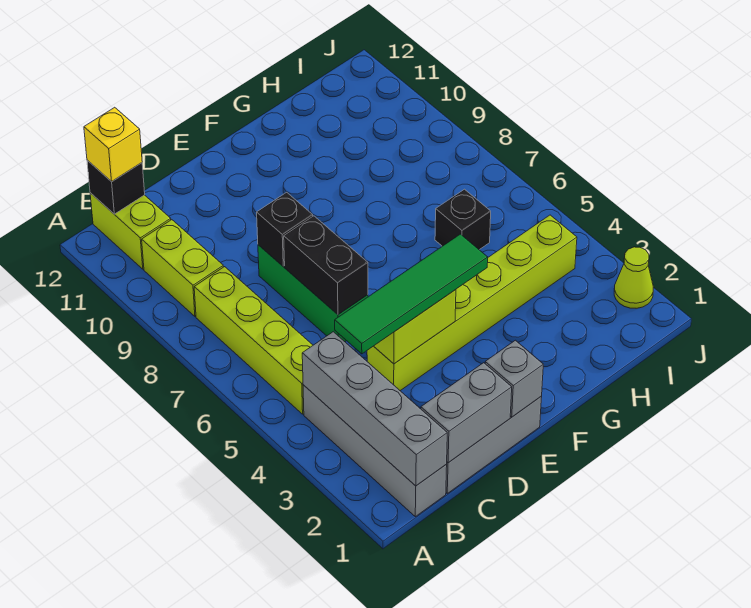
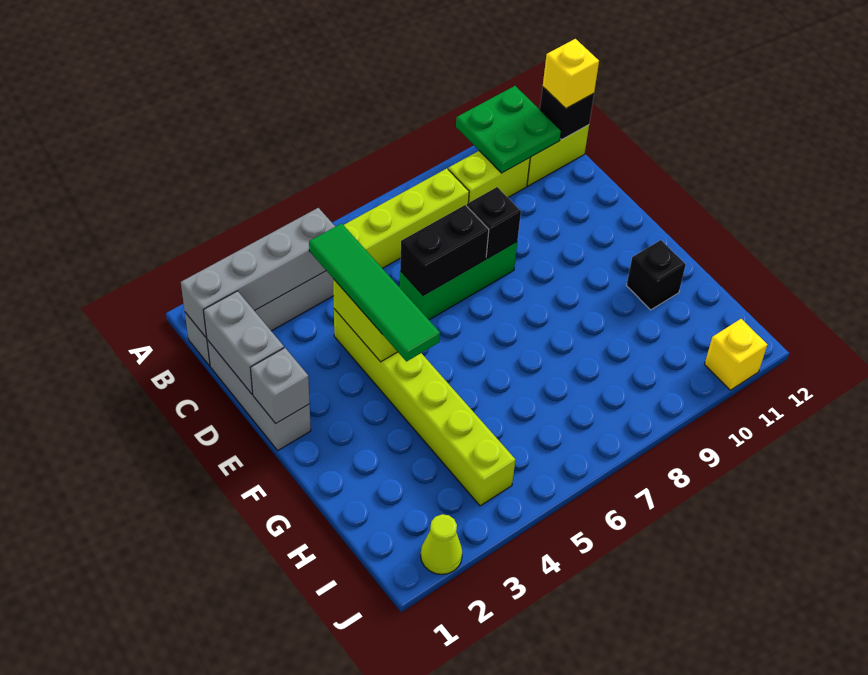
none -> green plate A10:B11 level 2
black brick H6 level 1 -> black brick G11 level 1
none -> yellow brick J11 level 1

